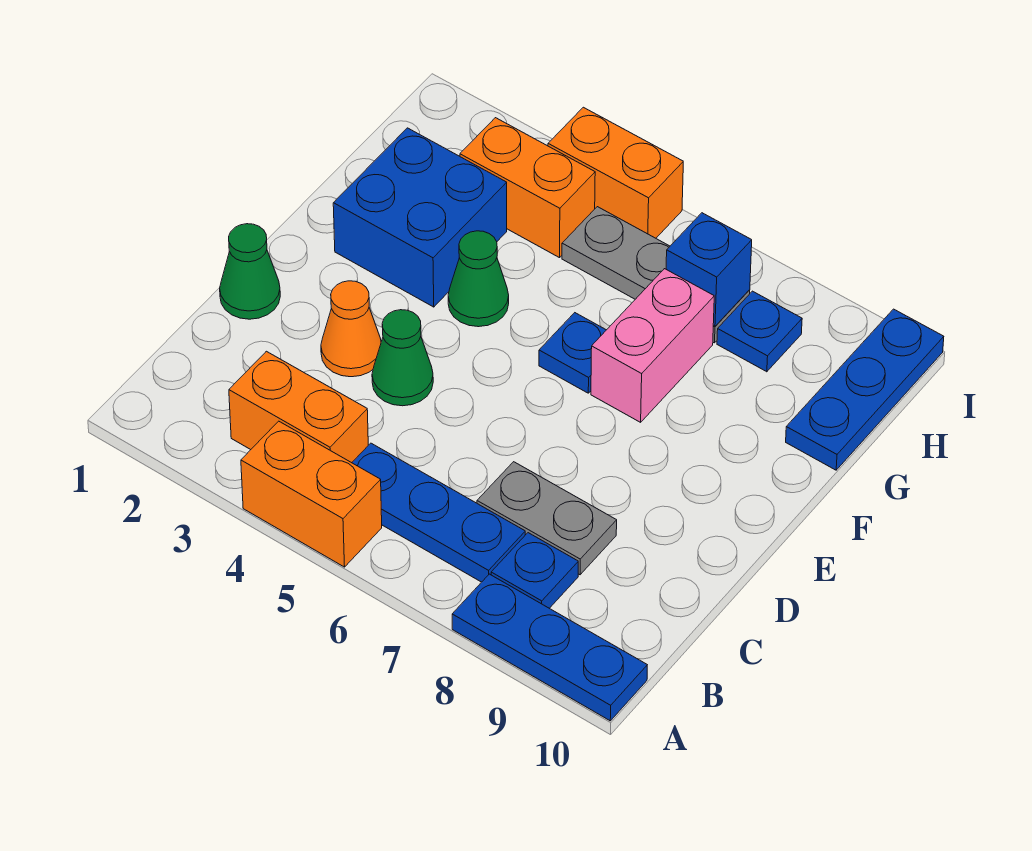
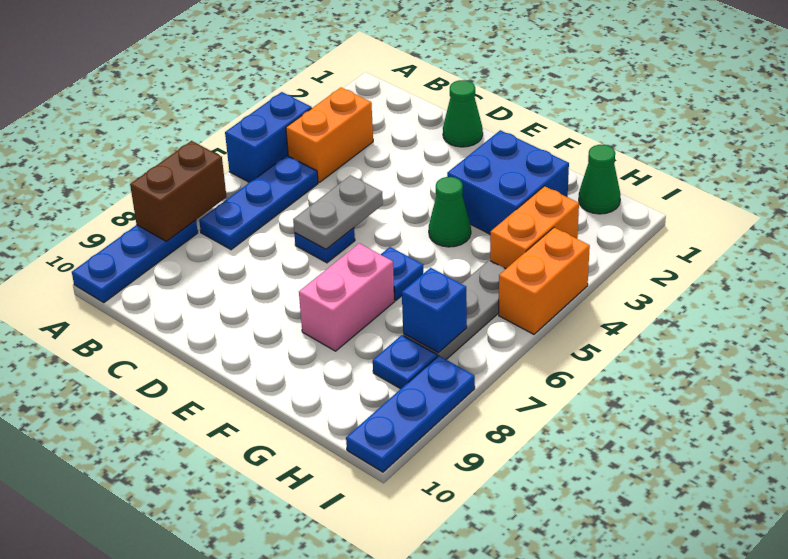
orange brick A4:A5 level 1 -> blue brick A4:A5 level 1
none -> brown brick A7:A8 level 2
blue plate B8 level 1 -> blue plate D6 level 1
grey plate C7:C8 level 1 -> grey plate D5:D6 level 2
orange cone D3 level 1 -> none
green cone D4 level 1 -> green cone H1 level 1
pink brick F7:G7 level 1 -> pink brick F7:F8 level 1
blue plate G10:I10 level 1 -> blue plate I8:I10 level 1

